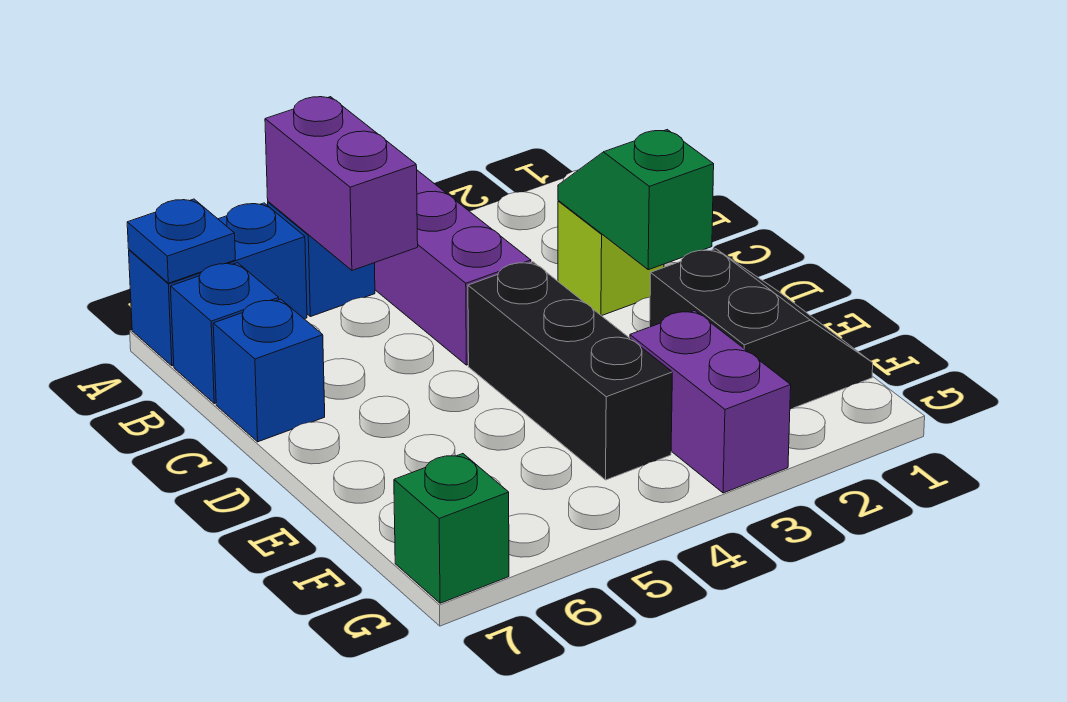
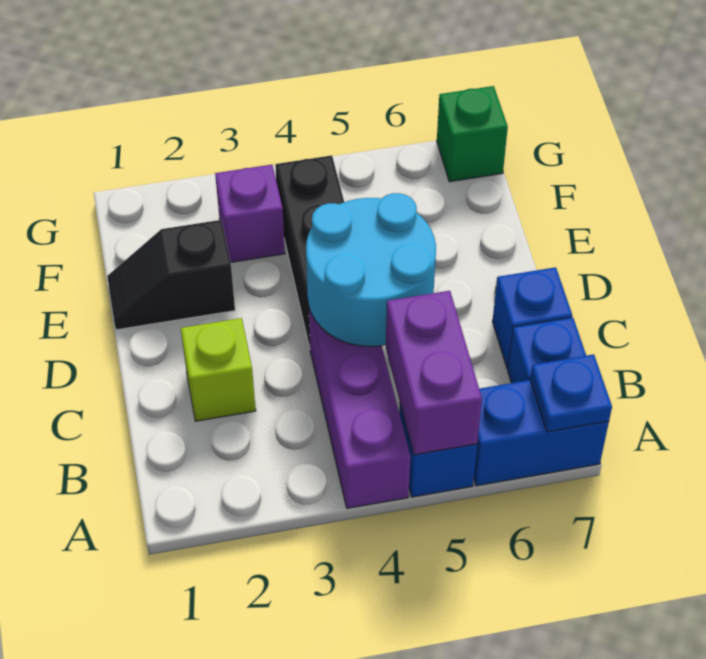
green slope C2:D2 level 2 top D -> none
none -> cyan round brick C4:D5 level 2
black slope E1:F2 level 1 top 2 -> black slope E1:E2 level 1 top 2
purple brick F3:G3 level 1 -> purple brick F3 level 1

